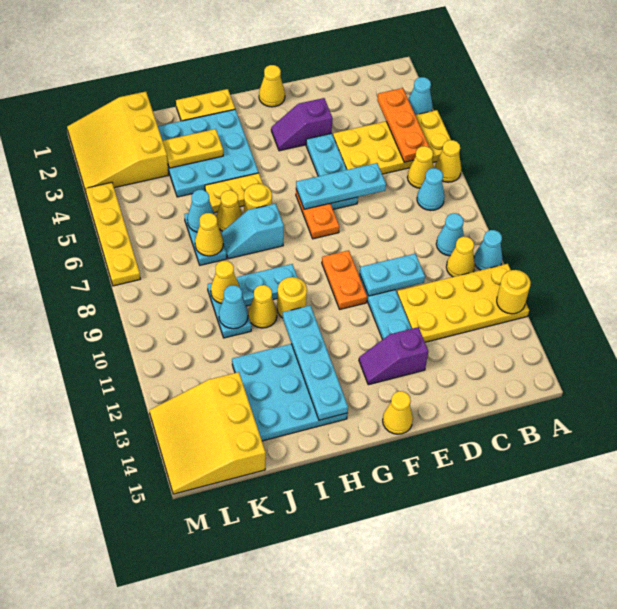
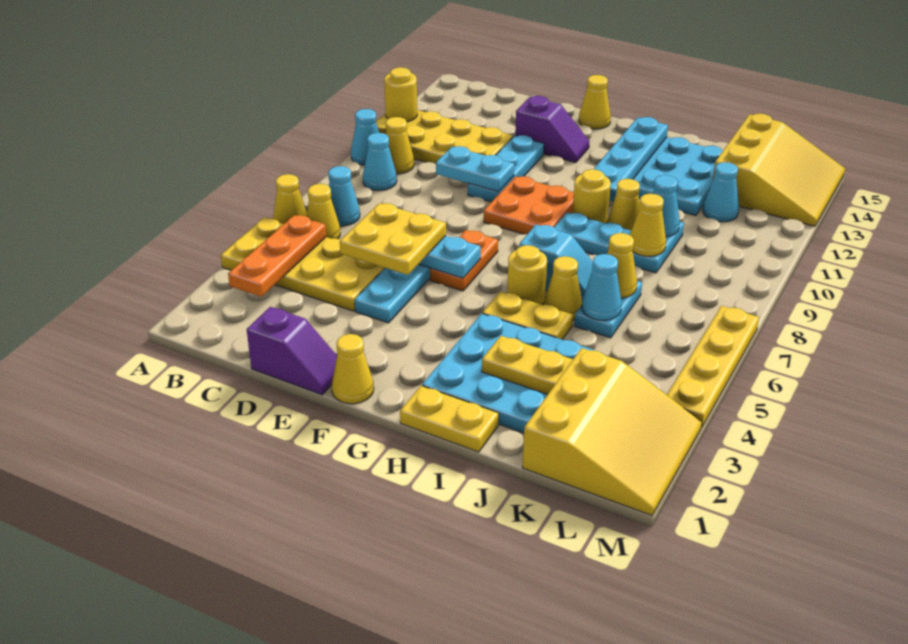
cyan cone A3 level 1 -> cyan cone K12 level 1
none -> yellow plate D5:E6 level 3
purple slope E3:F3 level 1 top E -> purple slope D1:E1 level 1 top D
orange plate F9:F10 level 1 -> orange plate F9:G10 level 1

